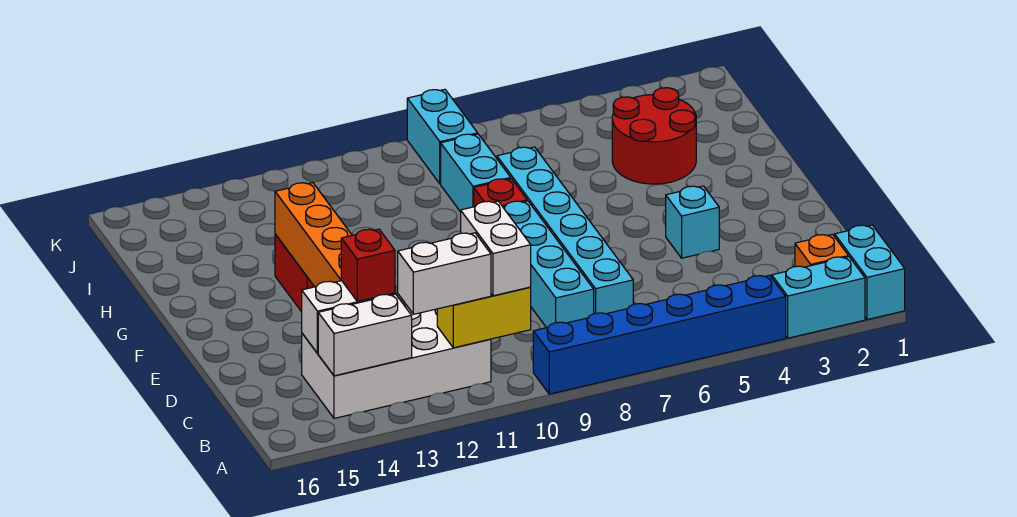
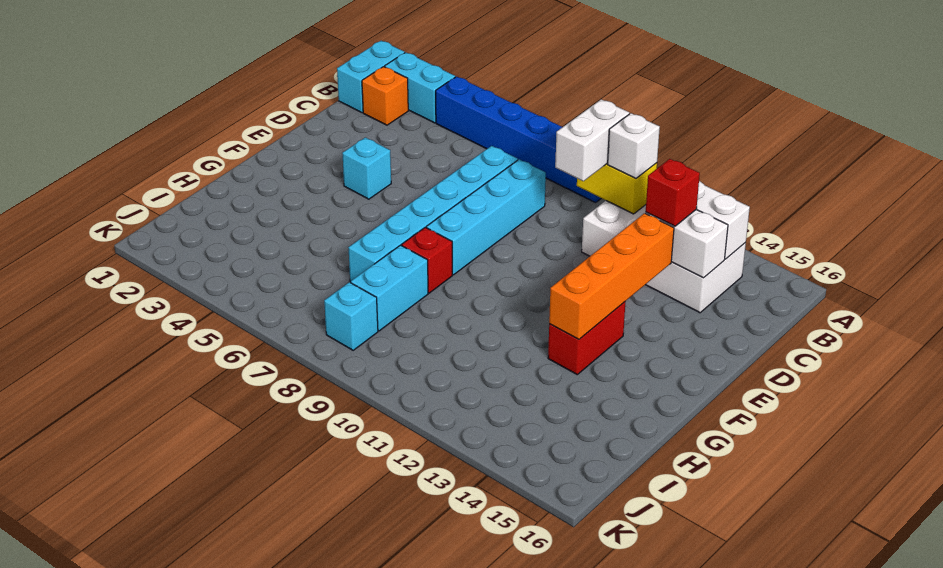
white brick B11:B12 level 3 -> white brick B11 level 3
red round brick H3:I4 level 1 -> none
cyan brick J8:K8 level 1 -> cyan brick J8 level 1

